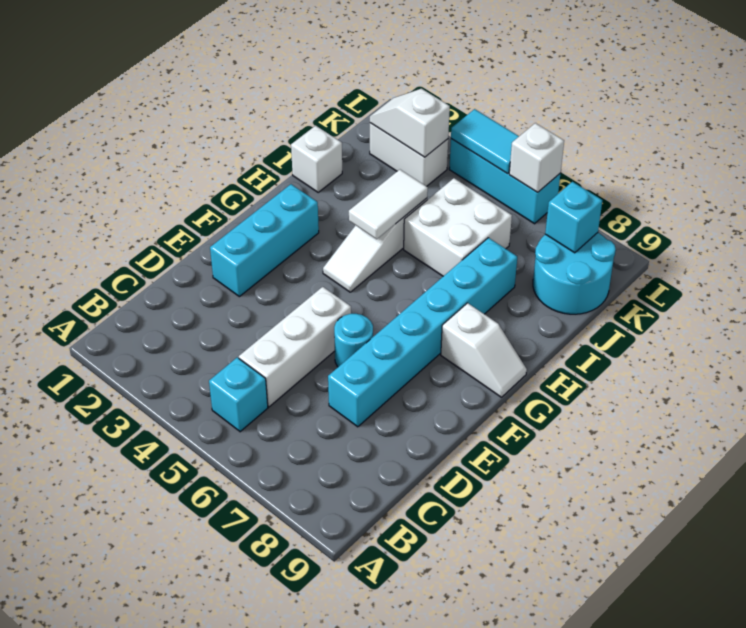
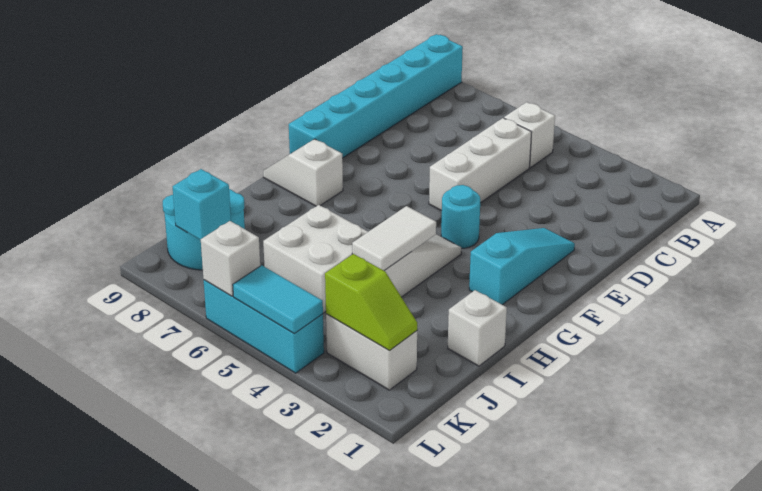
cyan brick B5 level 1 -> white brick B5 level 1
cyan brick D7:I7 level 1 -> cyan brick A9:F9 level 1
cyan brick E2:G2 level 1 -> cyan slope E2:G2 level 1 top G
cyan round brick E6 level 1 -> cyan round brick F4 level 1
white slope K2:K3 level 2 top 3 -> lime slope K2:K3 level 2 top 3

